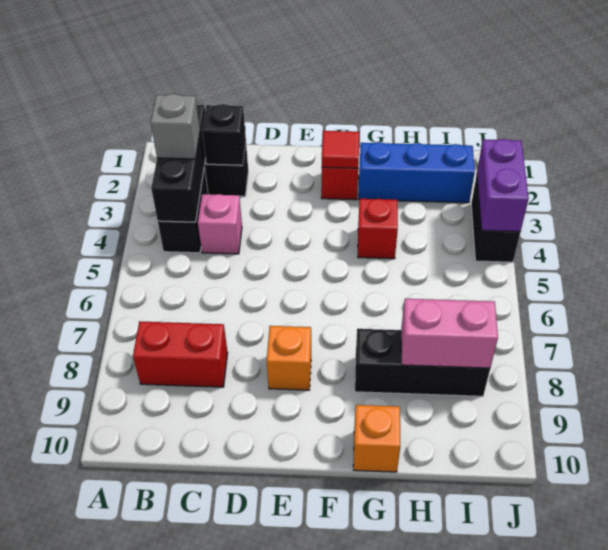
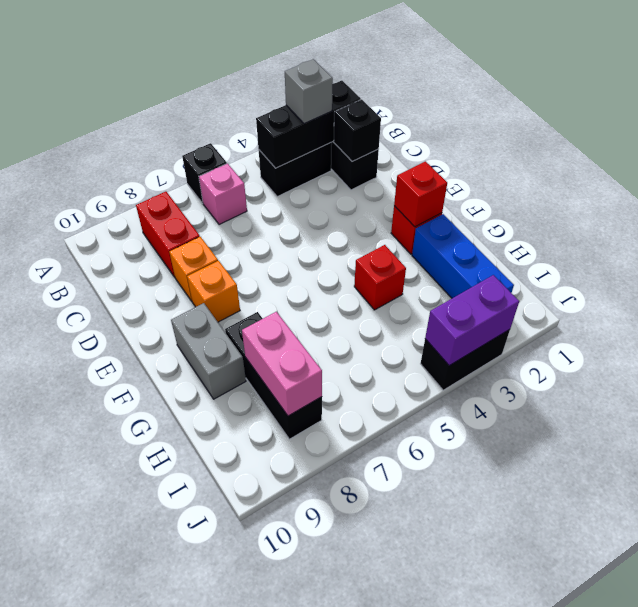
none -> black brick A6 level 1
pink brick C4 level 1 -> pink brick B6 level 1
red tile F2 level 2 -> red brick F2 level 2
none -> grey brick F9:G9 level 1
orange brick G10 level 1 -> orange brick D8 level 1

